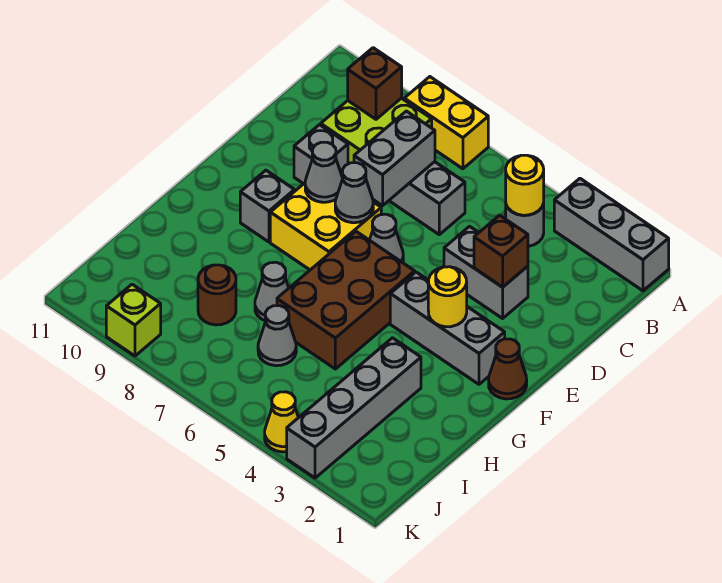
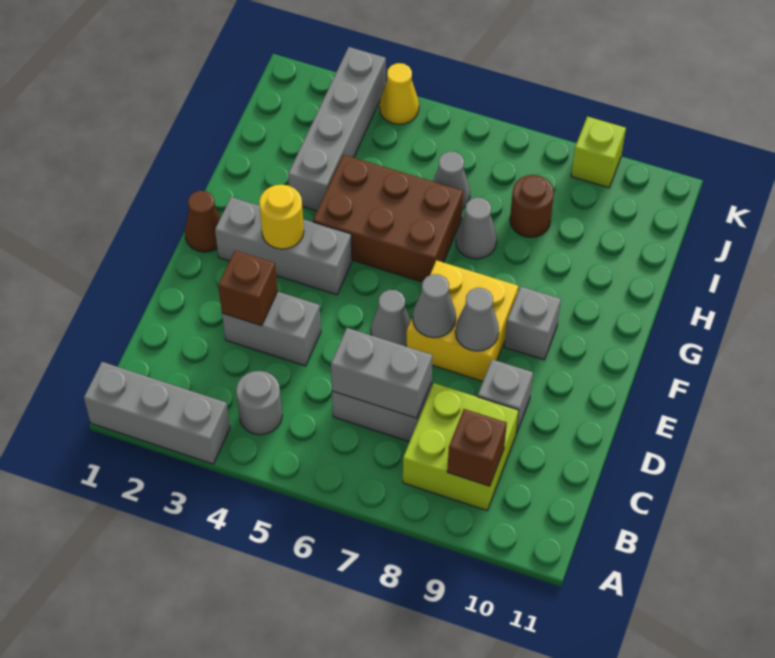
yellow brick A7:A8 level 1 -> none
yellow round brick B4 level 2 -> none
grey brick C7:D7 level 2 -> grey brick C6:C7 level 2
brown brick F5:H6 level 1 -> brown brick G4:H6 level 1

